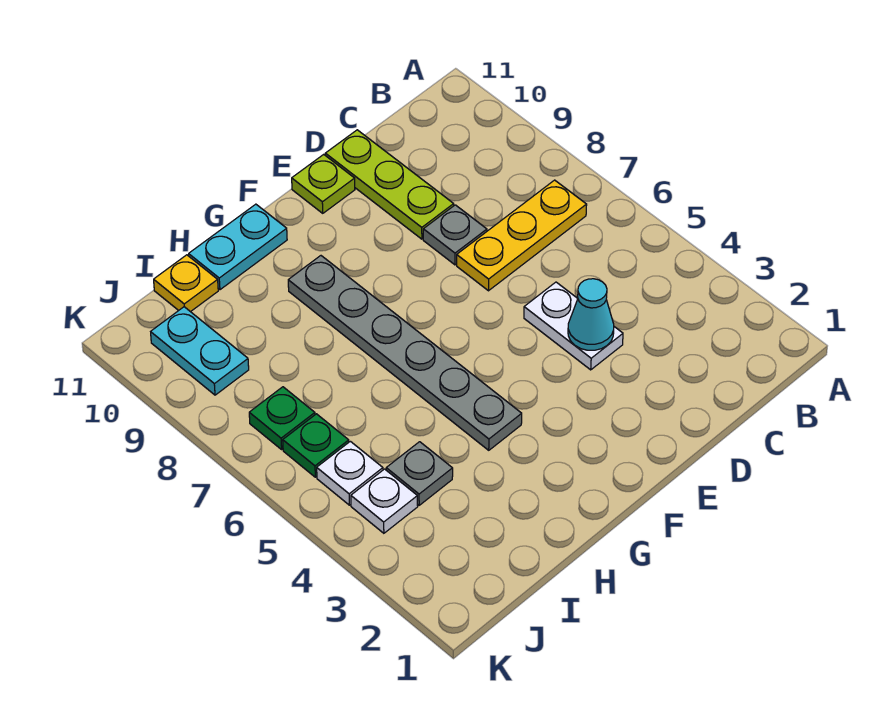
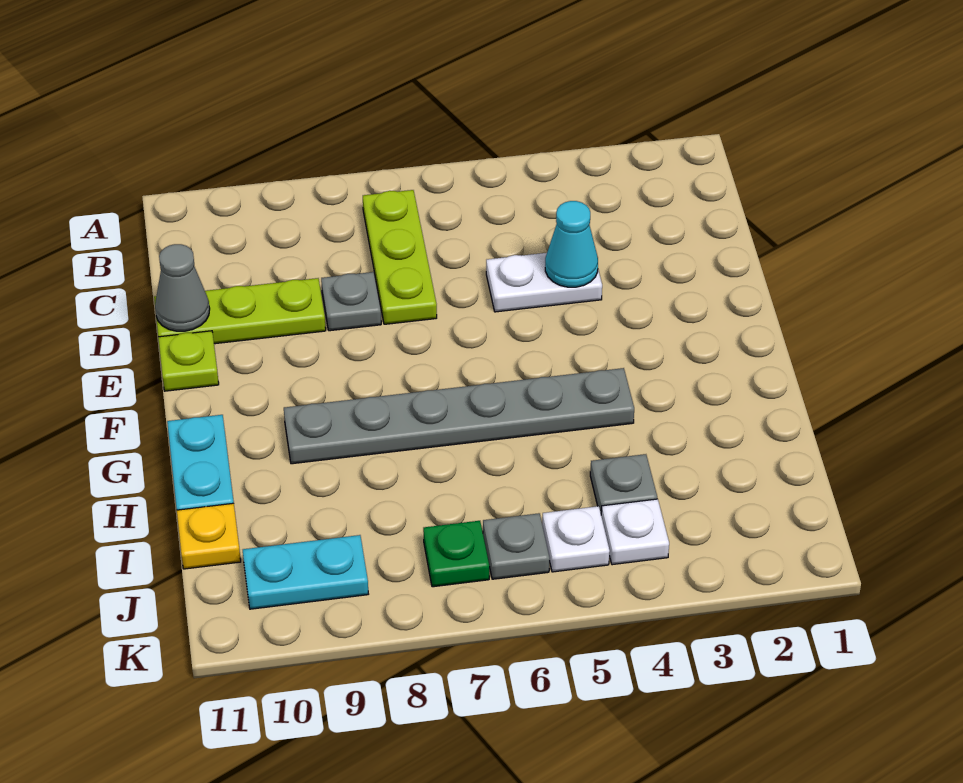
yellow plate B7:D7 level 1 -> lime plate B7:D7 level 1
none -> grey cone D11 level 2
green plate J6 level 1 -> grey plate J6 level 1

